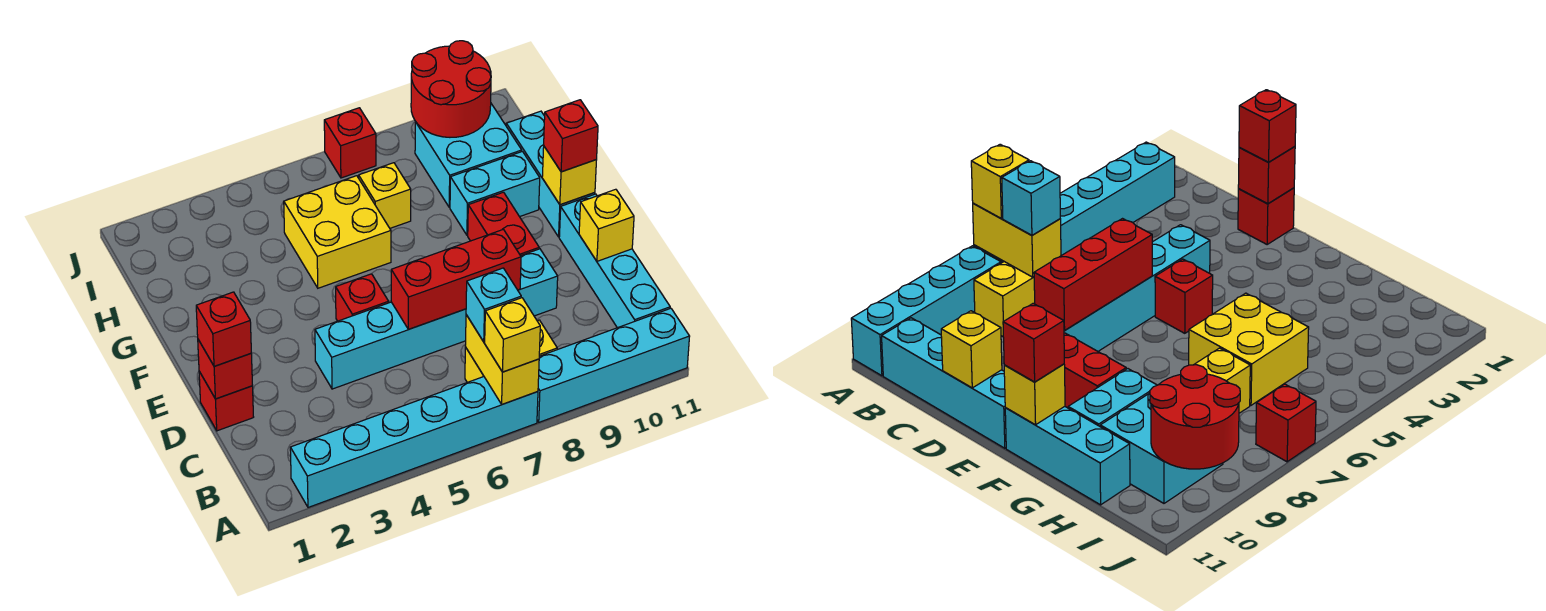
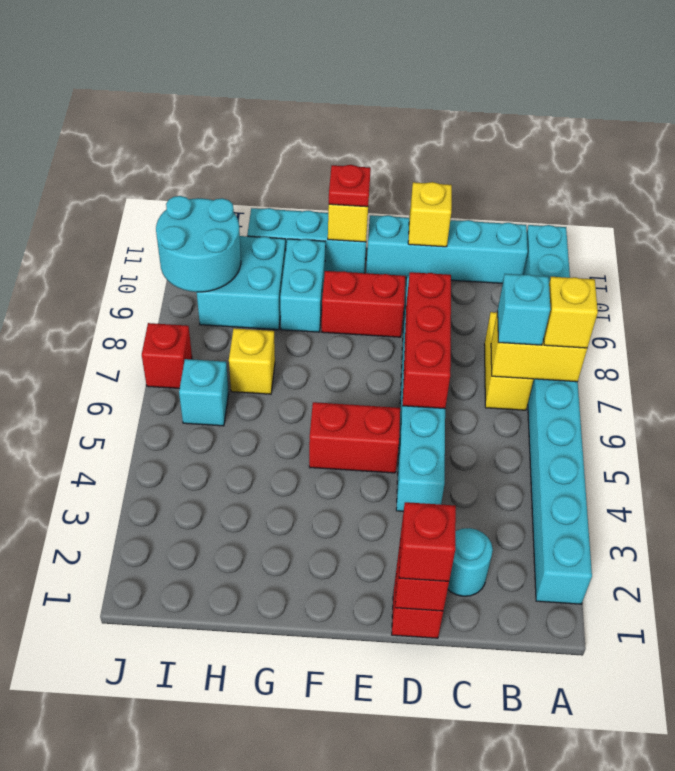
none -> cyan round brick C2 level 1
red brick E5 level 1 -> red brick E5:F5 level 1
red brick F11 level 3 -> red plate F11 level 3
yellow brick G5:H6 level 1 -> none
none -> cyan brick I6 level 1
red round brick I9:J10 level 2 -> cyan round brick I9:J10 level 2

